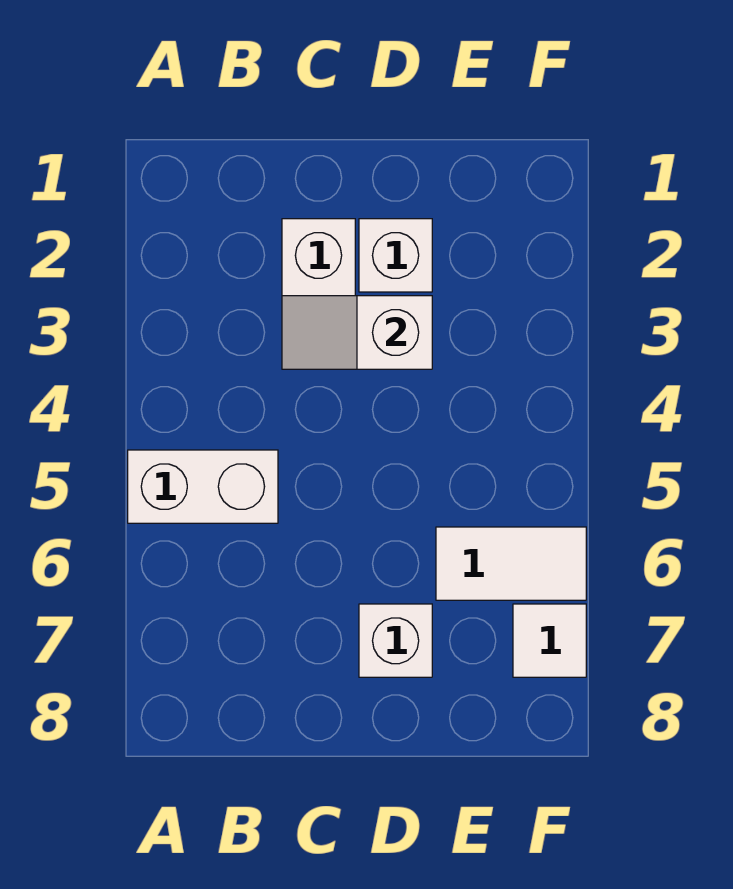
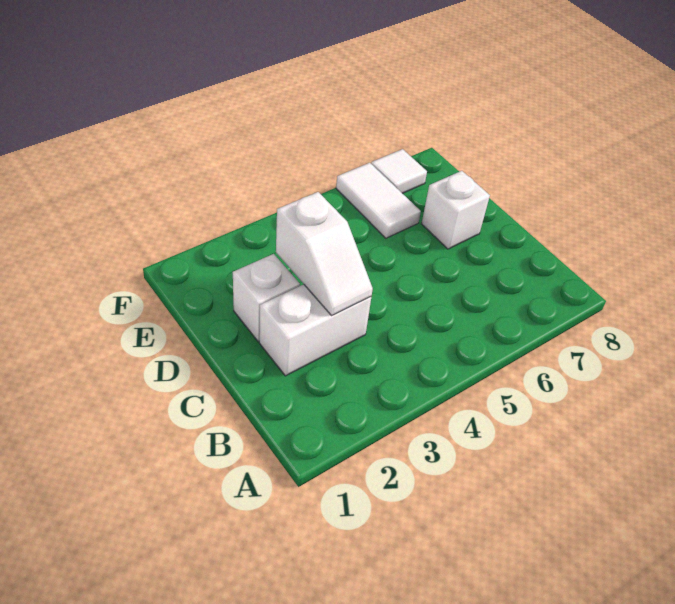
white brick A5:B5 level 1 -> none

